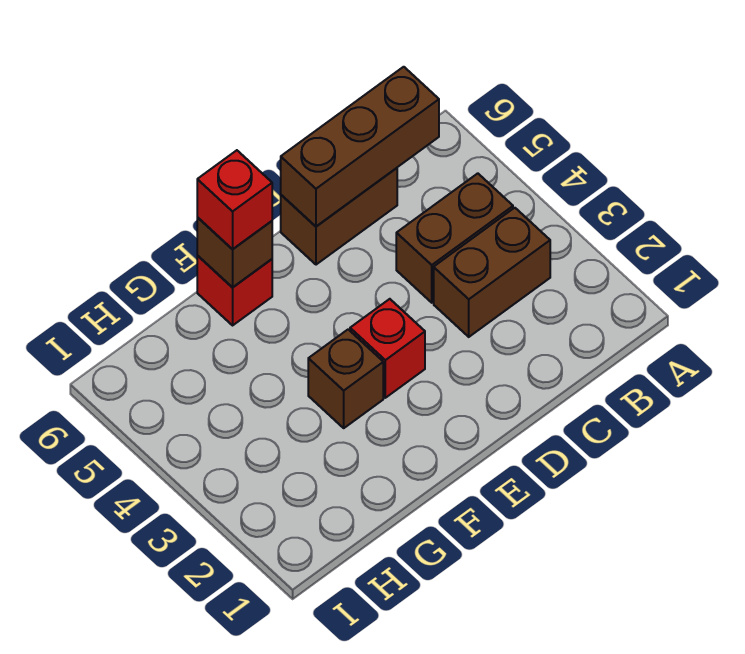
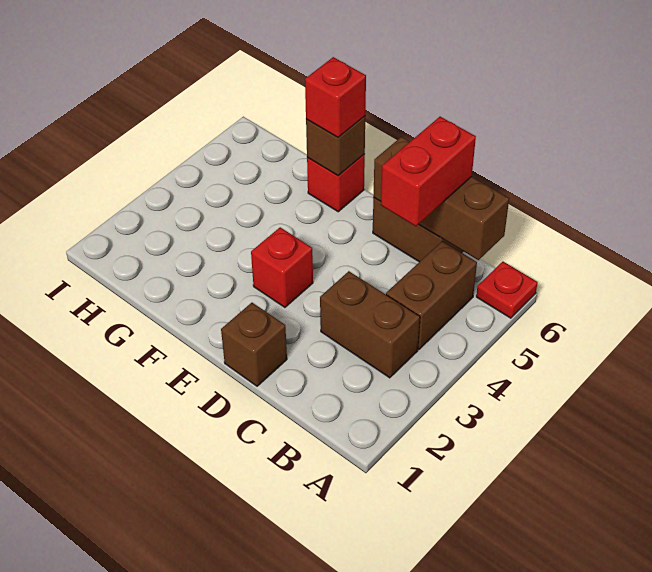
none -> red plate A6 level 1
brown brick B4:C4 level 1 -> brown brick B4:B5 level 1
none -> red brick C5:C6 level 3
brown brick F3 level 1 -> brown brick D1 level 1

